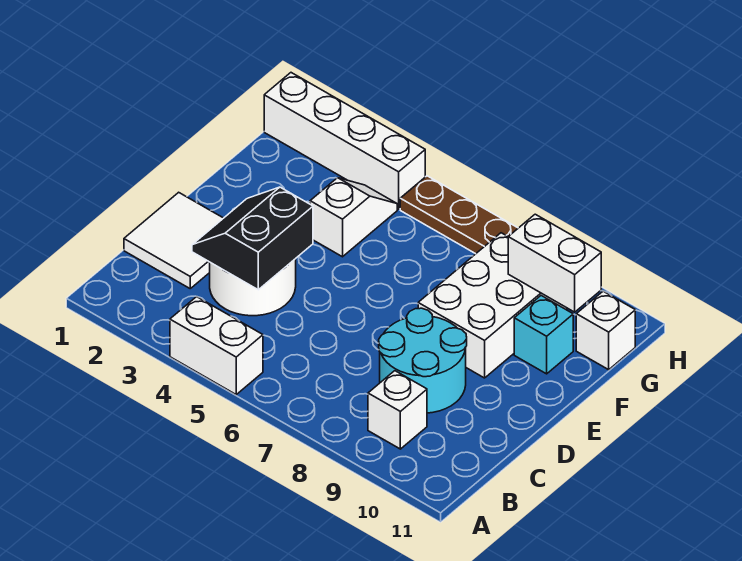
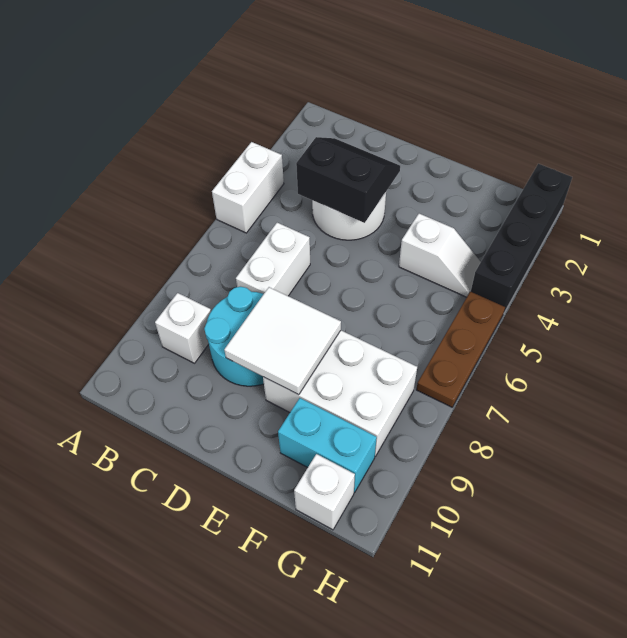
white tile C1:D2 level 1 -> white tile D8:E9 level 2
cyan brick F10 level 1 -> cyan brick F10:G10 level 1
white brick G9:G10 level 2 -> white brick C6:C7 level 1
white brick H1:H4 level 1 -> black brick H1:H4 level 1

